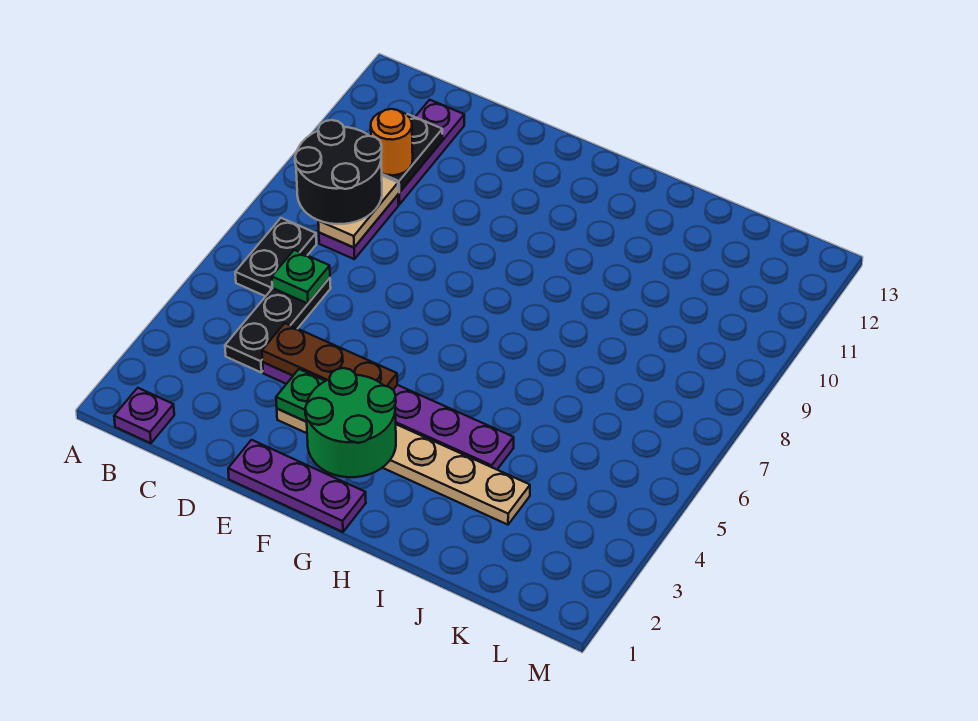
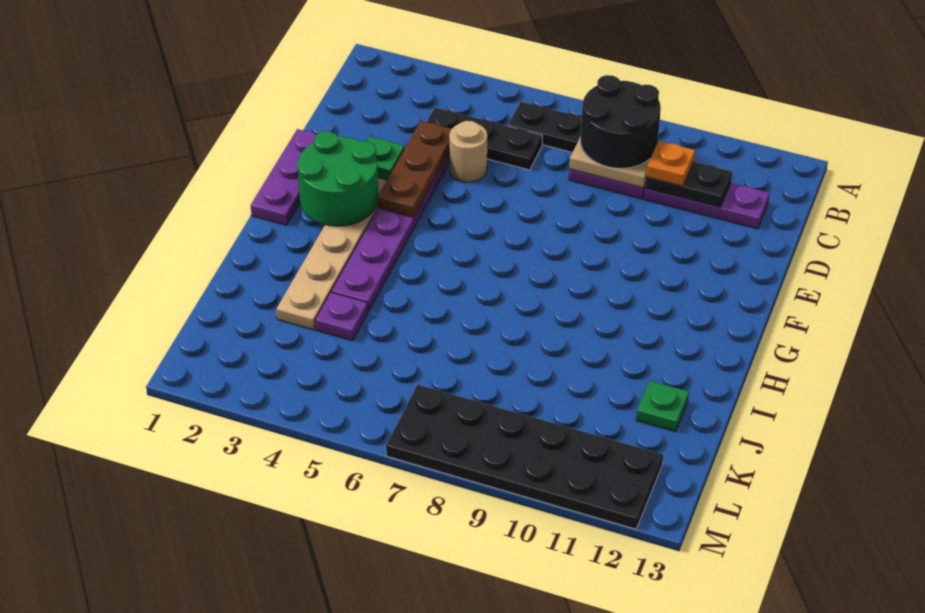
purple plate B1 level 1 -> purple plate J4 level 1
green plate C6 level 2 -> green plate J12 level 1
orange round brick C10 level 3 -> orange plate C10 level 3
none -> tan round brick D5 level 1
none -> black plate L7:M12 level 1

